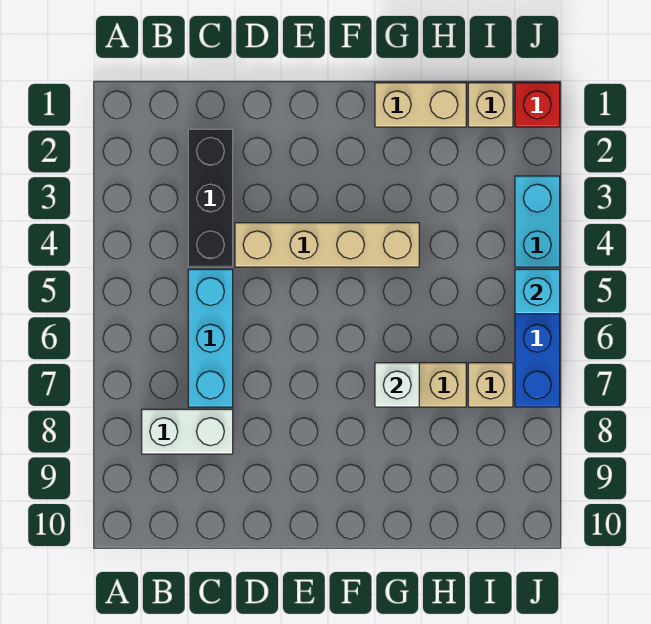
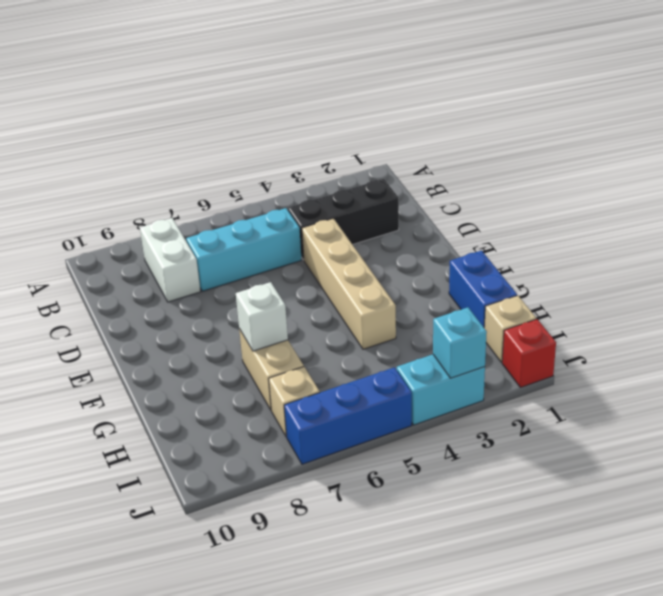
tan brick G1:H1 level 1 -> blue brick G1:H1 level 1
cyan brick J5 level 2 -> cyan brick J3 level 2

